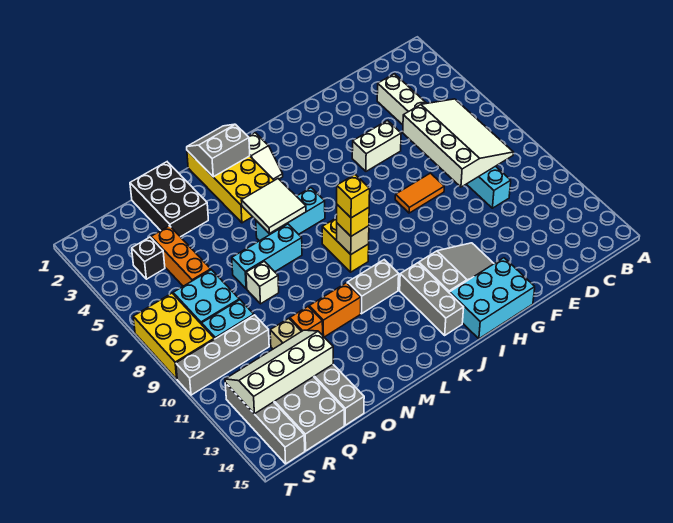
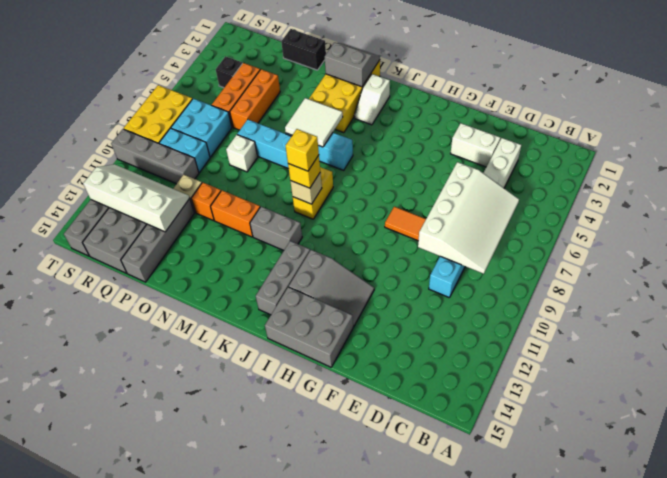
white brick F5:G5 level 1 -> white brick E3:F3 level 1
cyan brick G14:I15 level 1 -> grey brick G14:I15 level 1
black brick O1:P3 level 1 -> black brick O1:P1 level 1
none -> orange brick P4:P6 level 1

